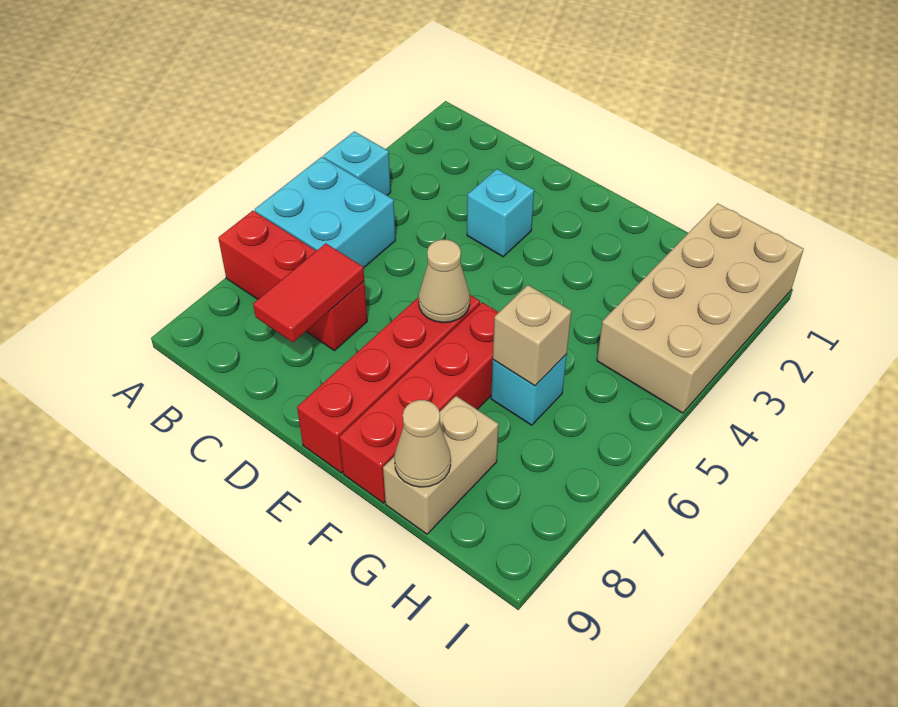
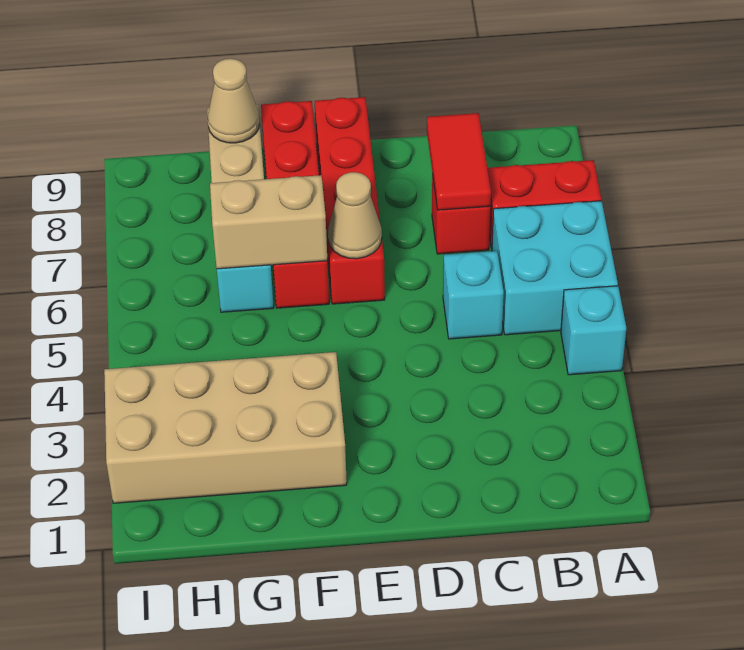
cyan brick D3 level 1 -> cyan brick C5 level 1
tan brick G6 level 2 -> tan brick F6:G6 level 2
tan brick H1:I4 level 1 -> tan brick F2:I3 level 1

